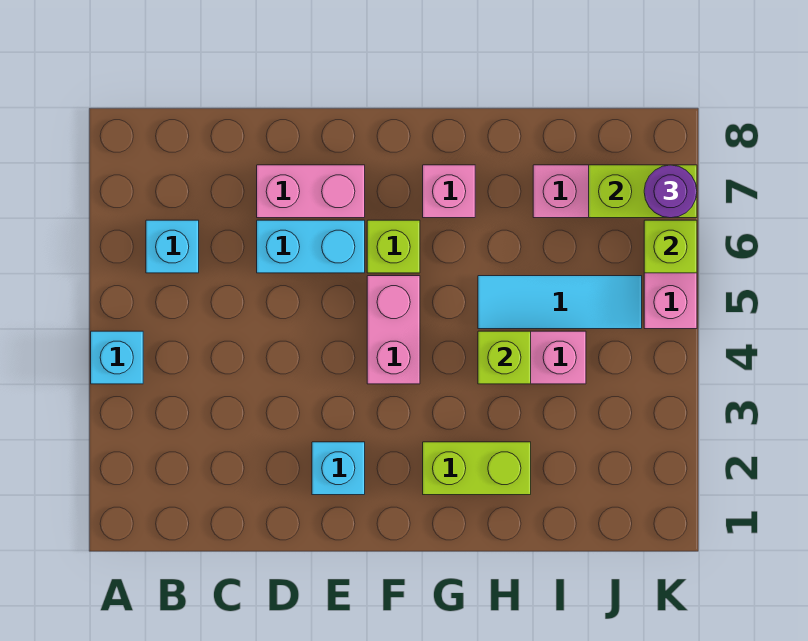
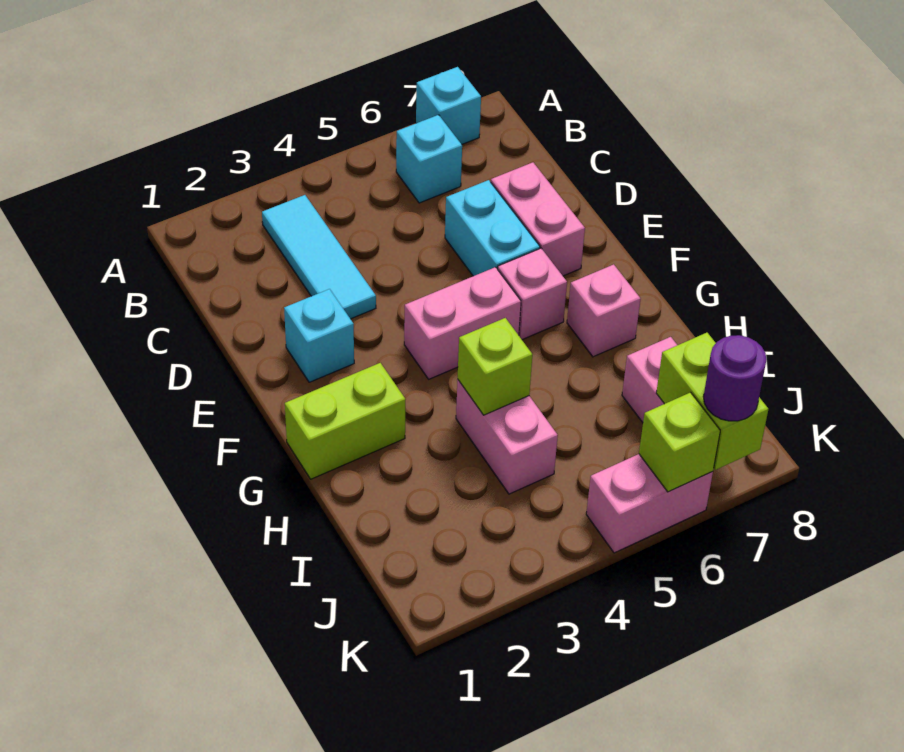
cyan brick A4 level 1 -> cyan brick A7 level 1
lime brick F6 level 1 -> pink brick F6 level 1
lime brick G2:H2 level 1 -> lime brick G1:G2 level 1
cyan tile H5:J5 level 1 -> cyan tile B3:D3 level 1

